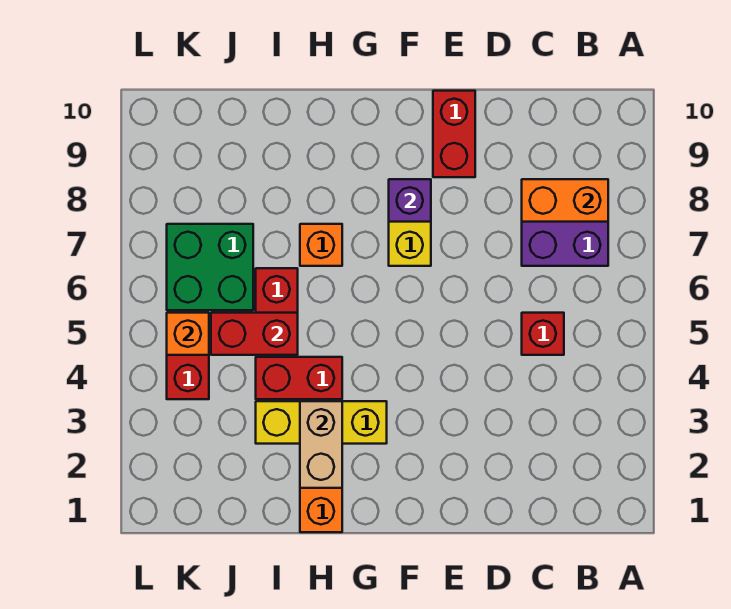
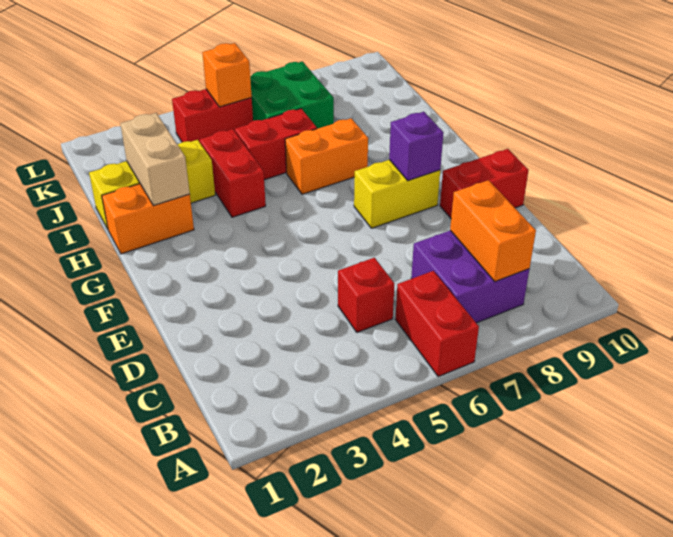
yellow brick G3:I3 level 1 -> yellow brick I1:I3 level 1
tan brick H2:H3 level 2 -> tan brick H2:I2 level 2
orange brick H7 level 1 -> orange brick H6:H7 level 1
red brick I5:J5 level 2 -> red brick A6:B6 level 1

